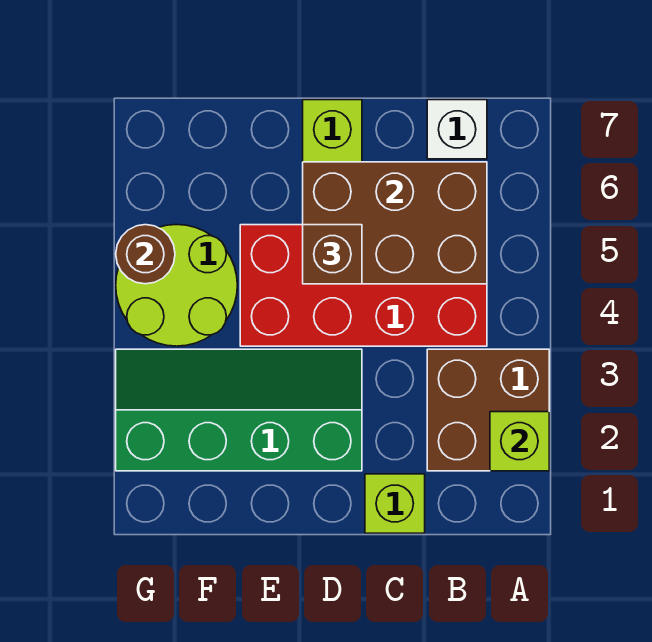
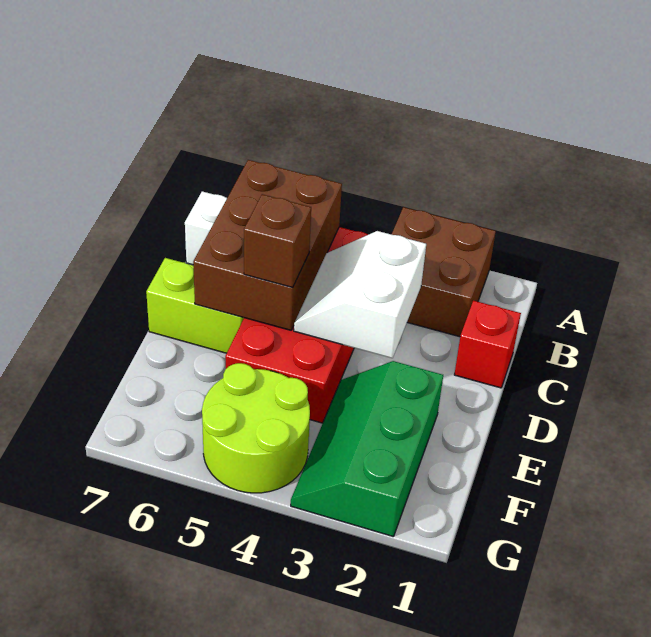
lime brick A2 level 2 -> none
lime brick C1 level 1 -> red brick C1 level 1
none -> white slope C3:D4 level 2 top 3
green slope D2:G3 level 1 top 2 -> green slope E2:G3 level 1 top 2
brown round brick G5 level 2 -> none

